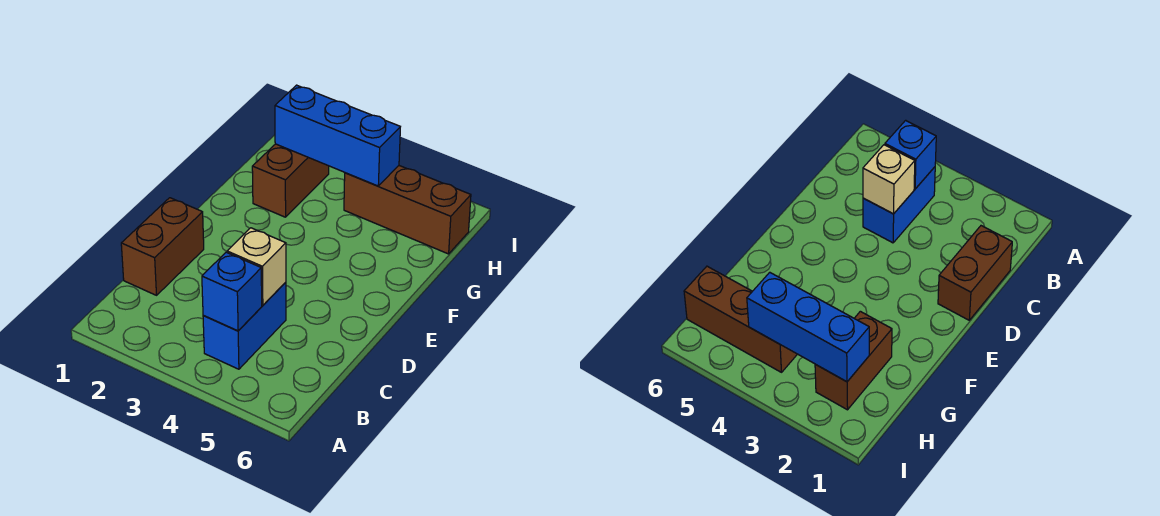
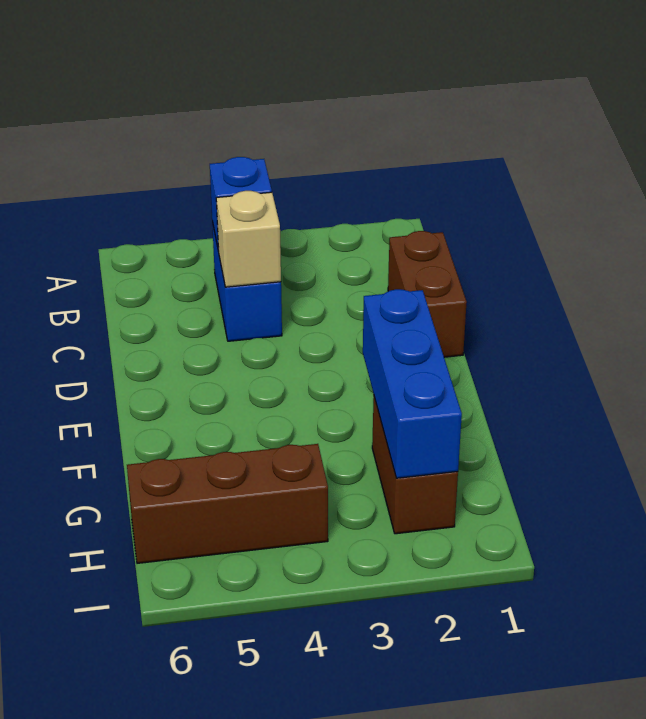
blue brick H2:H4 level 2 -> blue brick F2:H2 level 2

